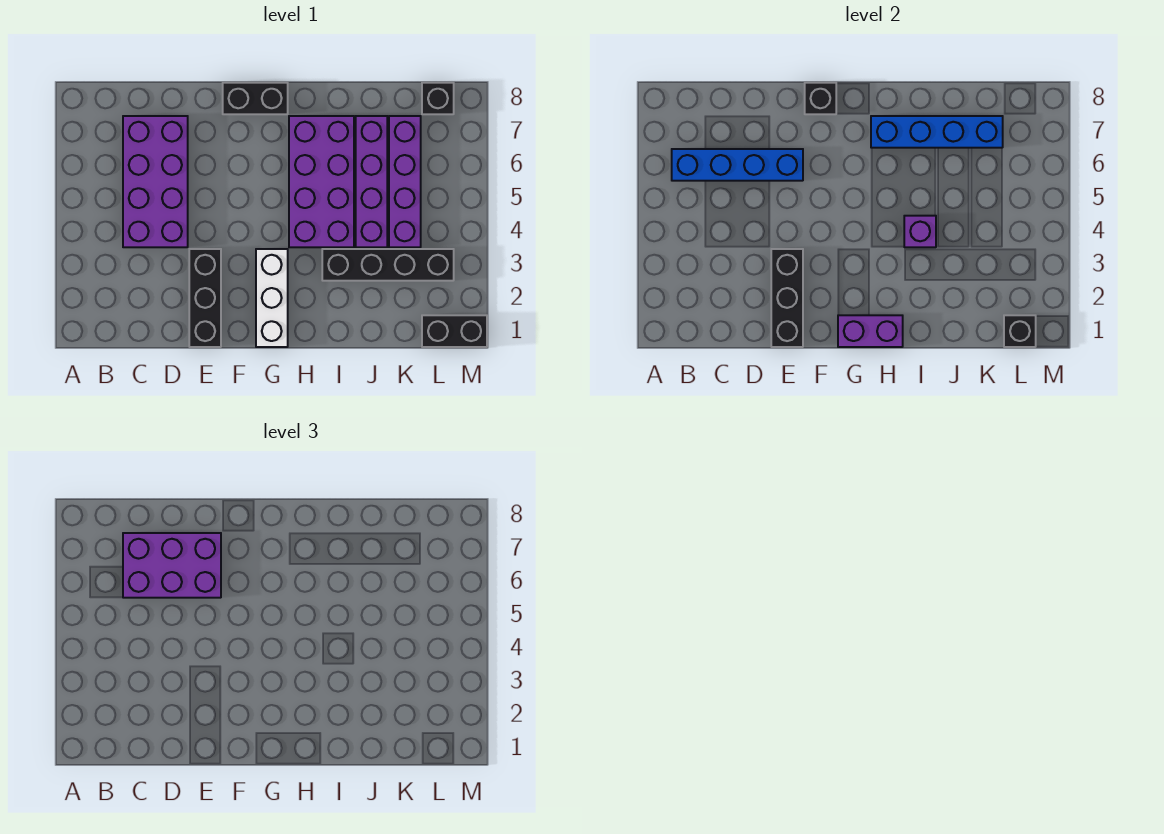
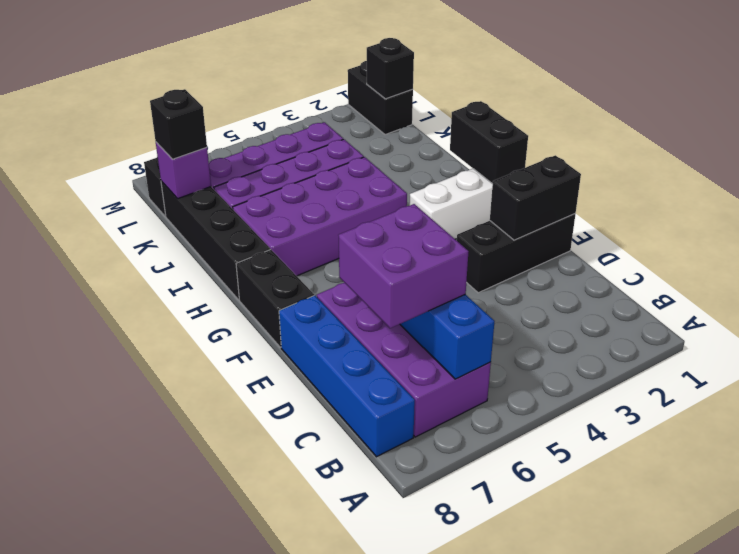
purple brick C4:D7 level 1 -> purple brick B6:E7 level 1
purple brick C6:E7 level 3 -> purple brick C6:D7 level 3
black brick E1:E3 level 2 -> black brick E1:E2 level 2
black brick F8 level 2 -> black brick K8 level 3
purple brick G1:H1 level 2 -> black brick G1:H1 level 2
blue brick H7:K7 level 2 -> blue brick B8:E8 level 1
black brick I3:L3 level 1 -> black brick H8:K8 level 1
purple brick I4 level 2 -> purple brick K8 level 2

